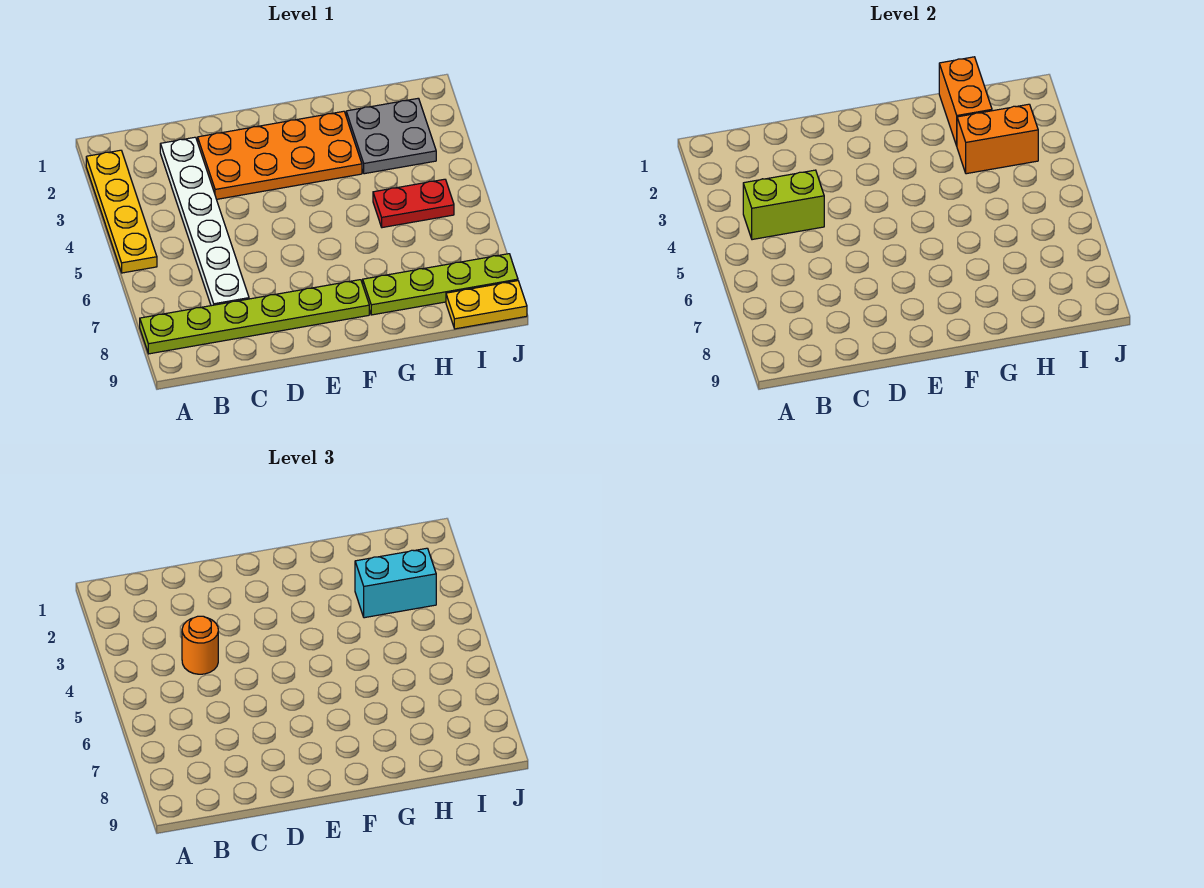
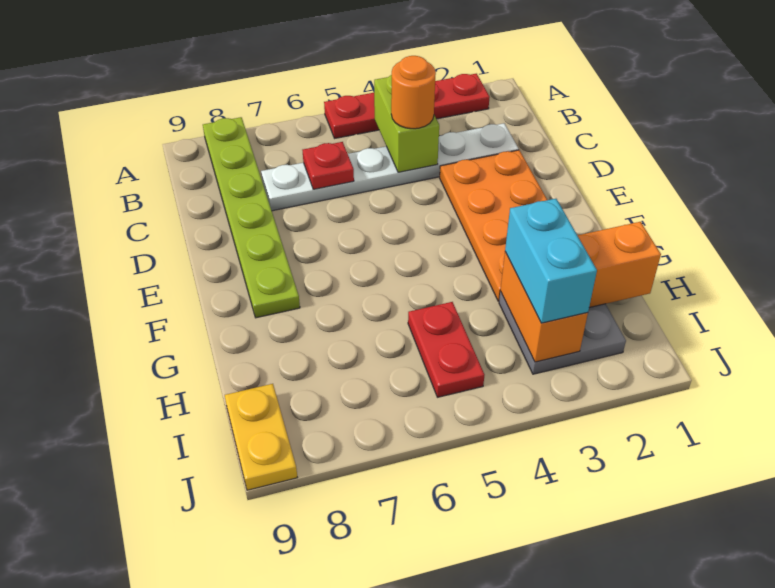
yellow plate A2:A5 level 1 -> red plate A2:A5 level 1
none -> red plate C6 level 2
lime plate G8:J8 level 1 -> none

